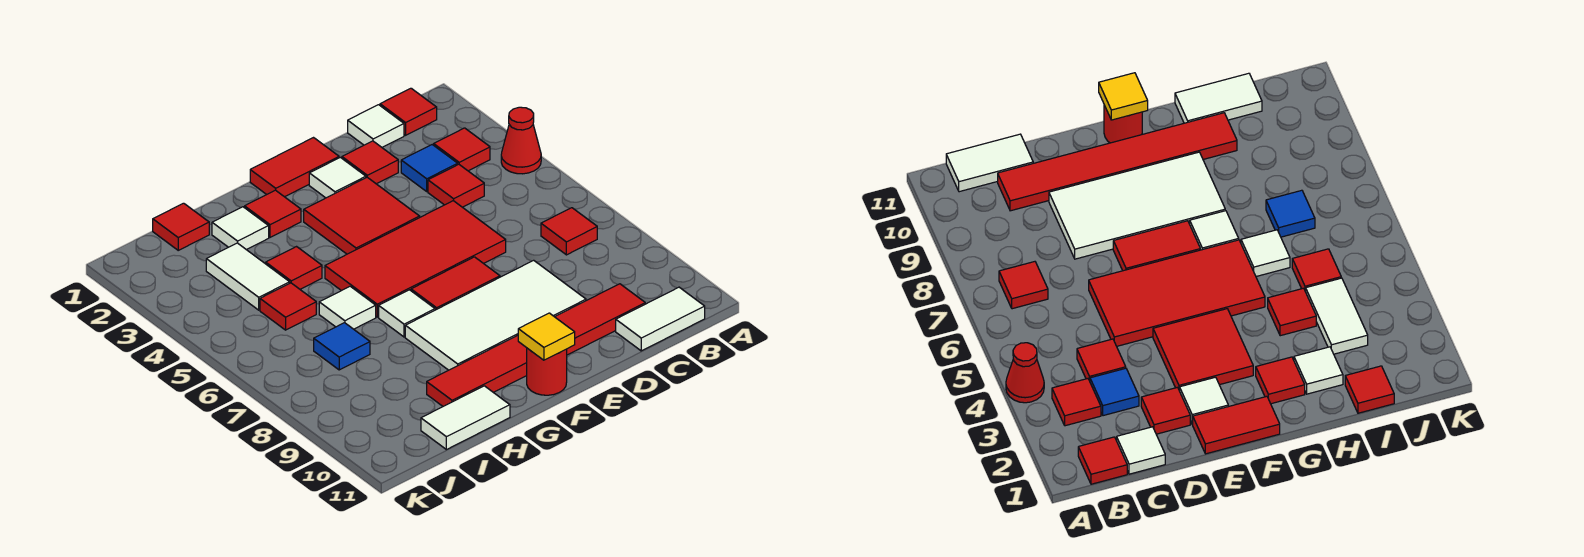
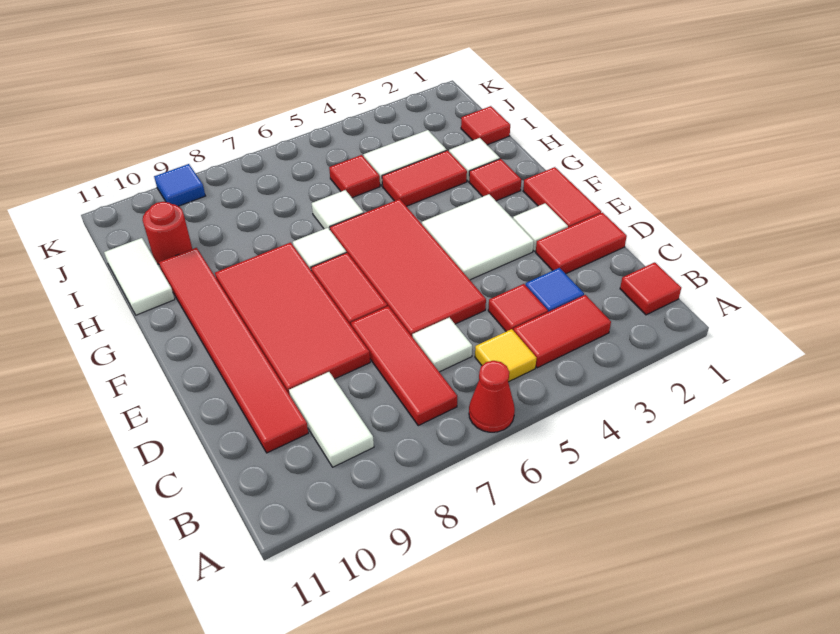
red cone A4 level 1 -> red cone A6 level 1
red tile B3 level 1 -> red tile B3:B4 level 1
red tile B7 level 1 -> red tile B7:D7 level 1
white tile B11:C11 level 1 -> white tile B9:C9 level 1
white tile C1 level 1 -> white tile C6 level 1
red tile D2 level 1 -> red tile D1:D2 level 1
white tile D8:G9 level 1 -> red tile D8:G9 level 1
red tile E3:F4 level 1 -> white tile E3:F4 level 1
red round brick F11 level 1 -> red round brick I10 level 1
yellow tile F11 level 2 -> yellow tile B5 level 1
red tile H4 level 1 -> red tile H3:H4 level 1
blue tile I7 level 1 -> blue tile K9 level 1

